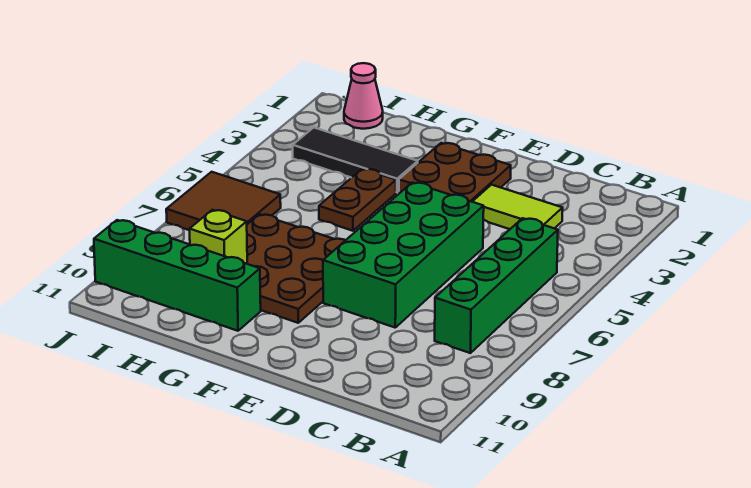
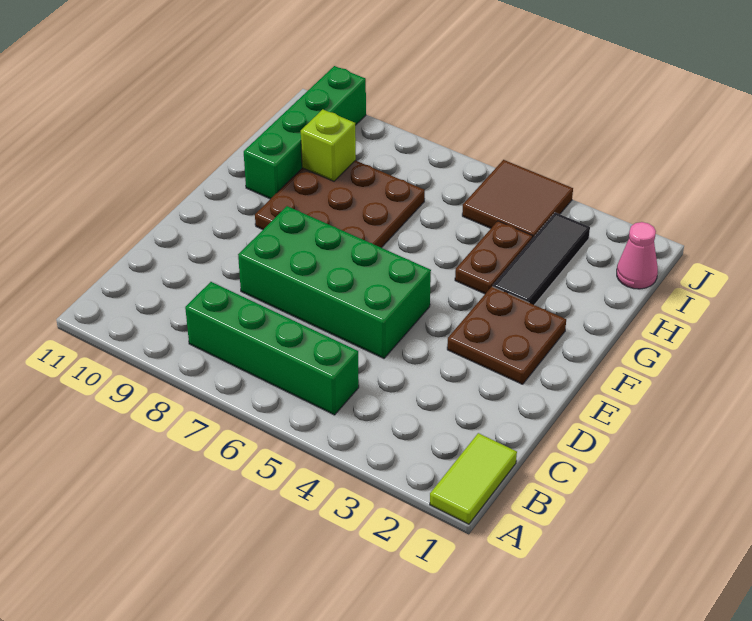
lime tile C3:D3 level 1 -> lime tile A1:B1 level 1
brown plate G4:G5 level 1 -> brown plate G4:H4 level 1
brown tile I6:J7 level 1 -> brown tile I4:J5 level 1

